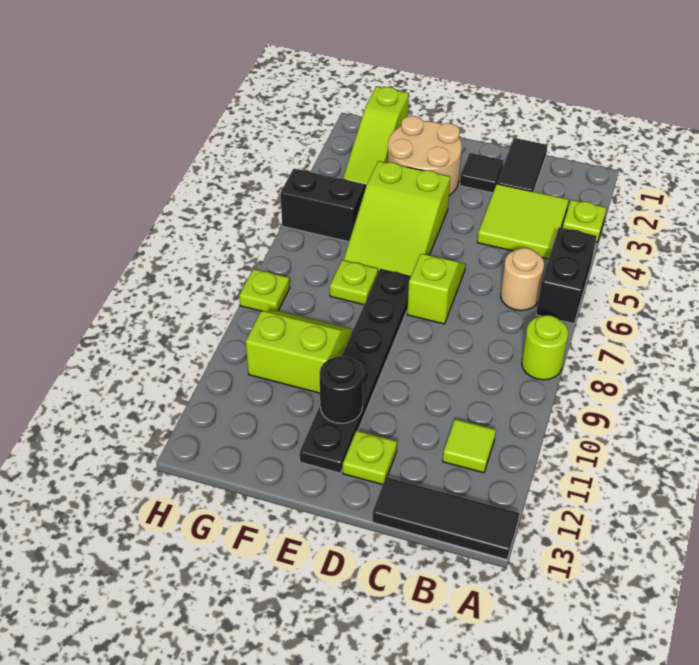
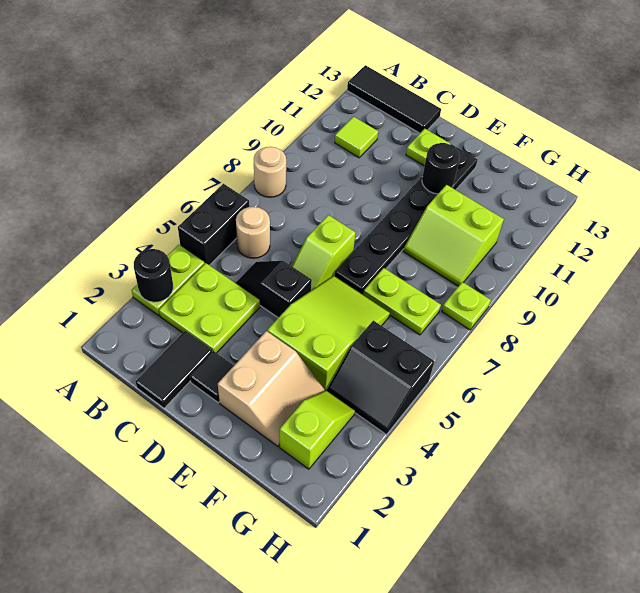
lime plate A3 level 1 -> lime plate A3:A4 level 1
none -> black round brick A3 level 2
lime round brick A8 level 1 -> tan round brick A8 level 1
lime tile B3:C4 level 1 -> lime plate B3:C4 level 1
none -> black slope C5:D5 level 1 top D
tan round brick E2:F3 level 1 -> tan slope E2:F3 level 1 top E
lime plate F7 level 1 -> lime plate F7:G7 level 1
lime slope G1:G3 level 1 top 1 -> lime slope G2:G3 level 1 top 2

